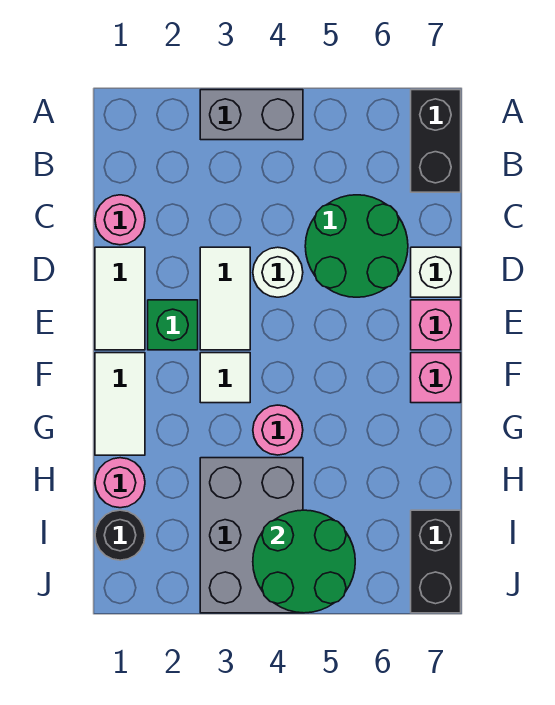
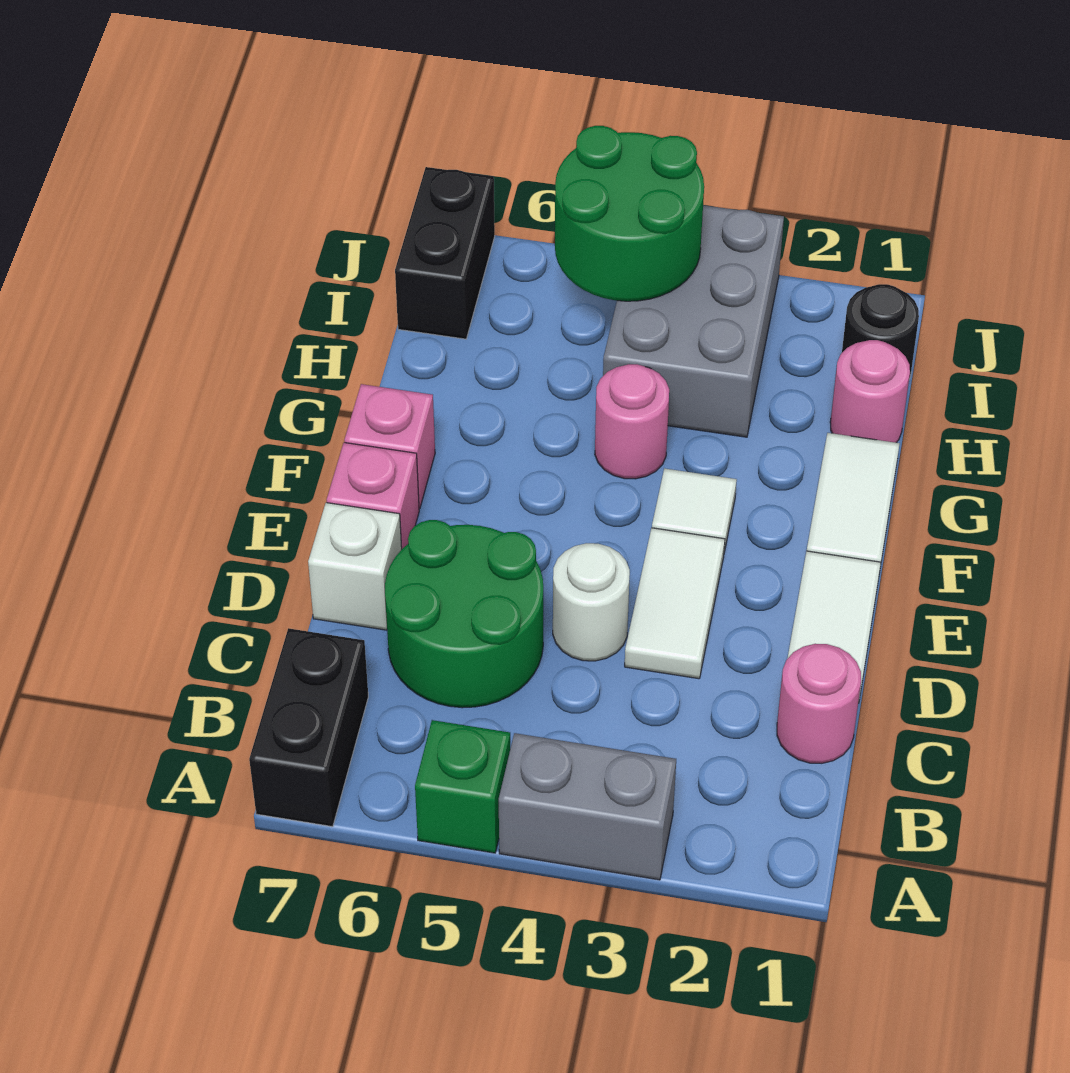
green brick E2 level 1 -> green brick A5 level 1

